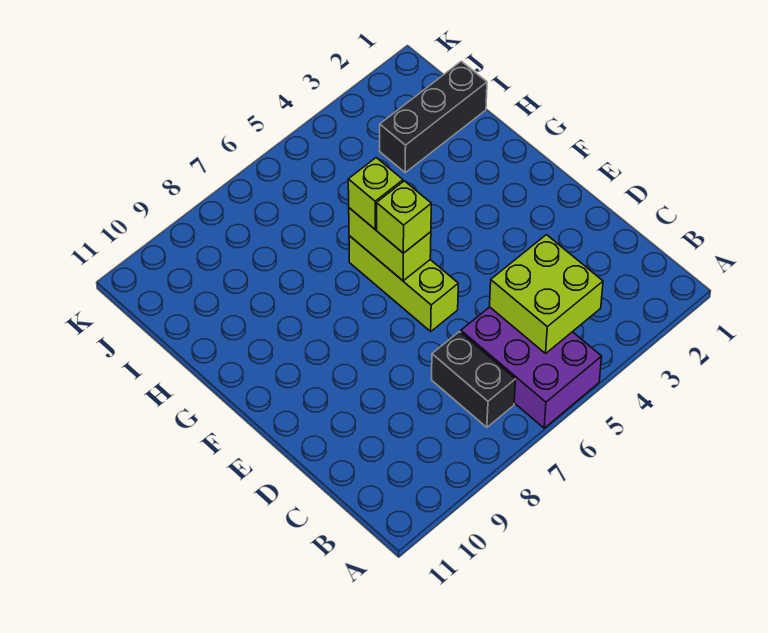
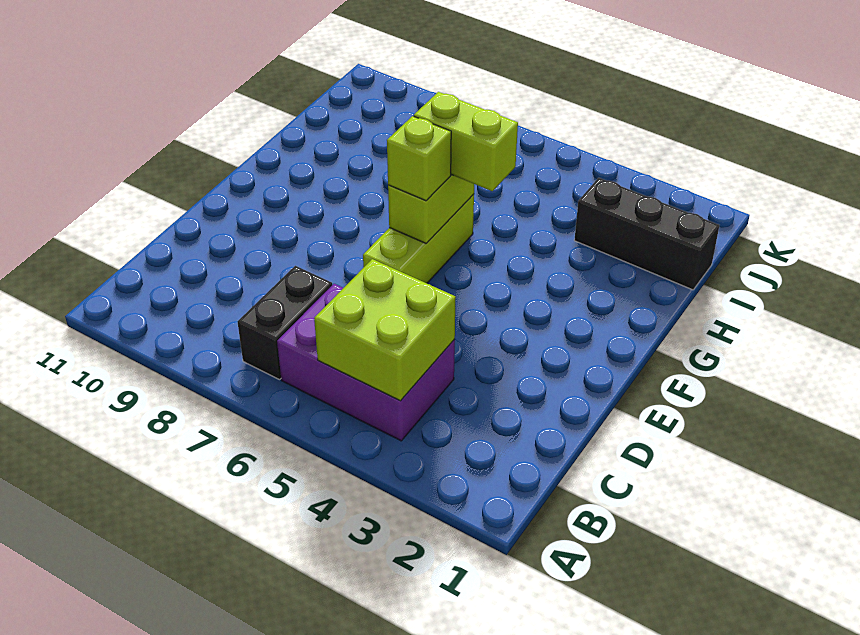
purple brick A5:C6 level 1 -> purple brick B4:C6 level 1
lime brick G6 level 3 -> lime brick G5:G6 level 3

